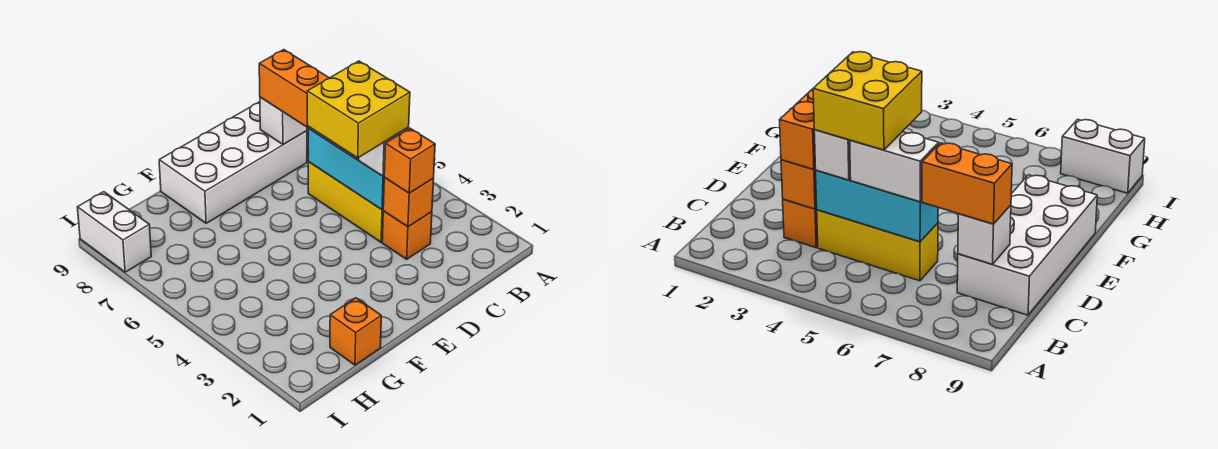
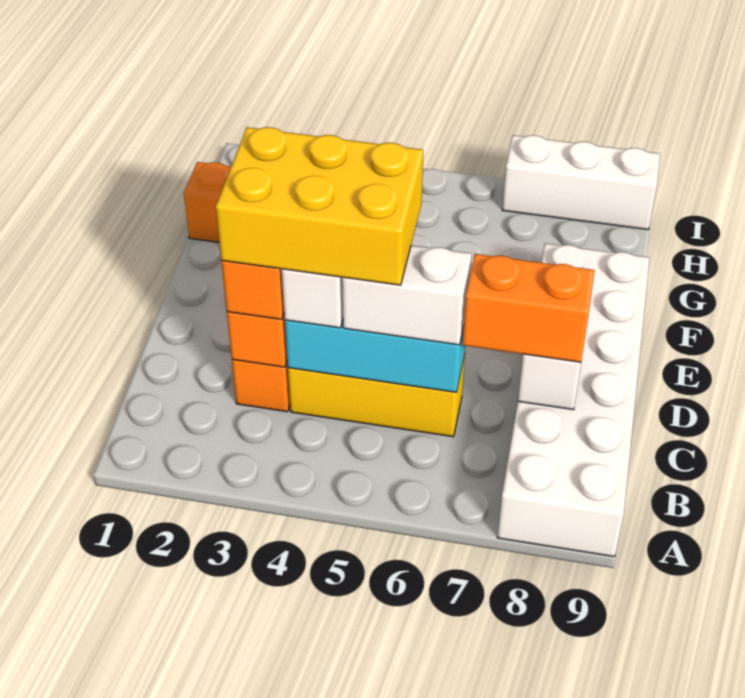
yellow brick C4:D5 level 4 -> yellow brick C3:D5 level 4
white brick C8:F9 level 1 -> white brick A8:F9 level 1
white brick I8:I9 level 1 -> white brick I7:I9 level 1

